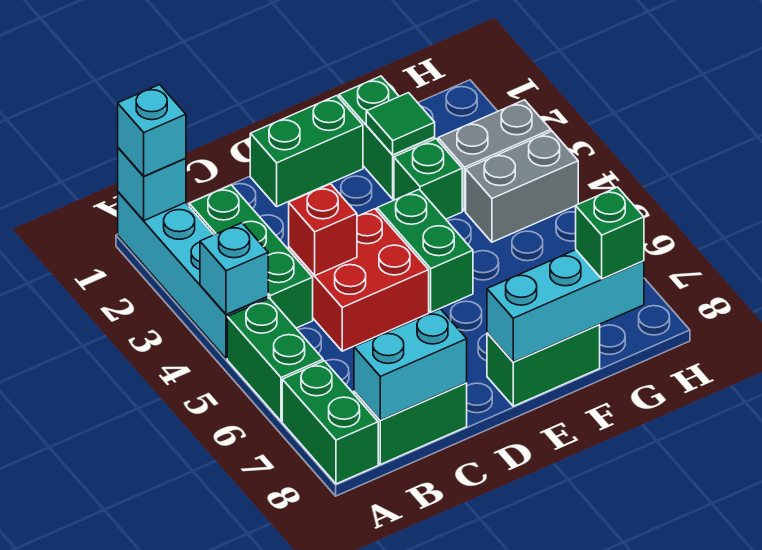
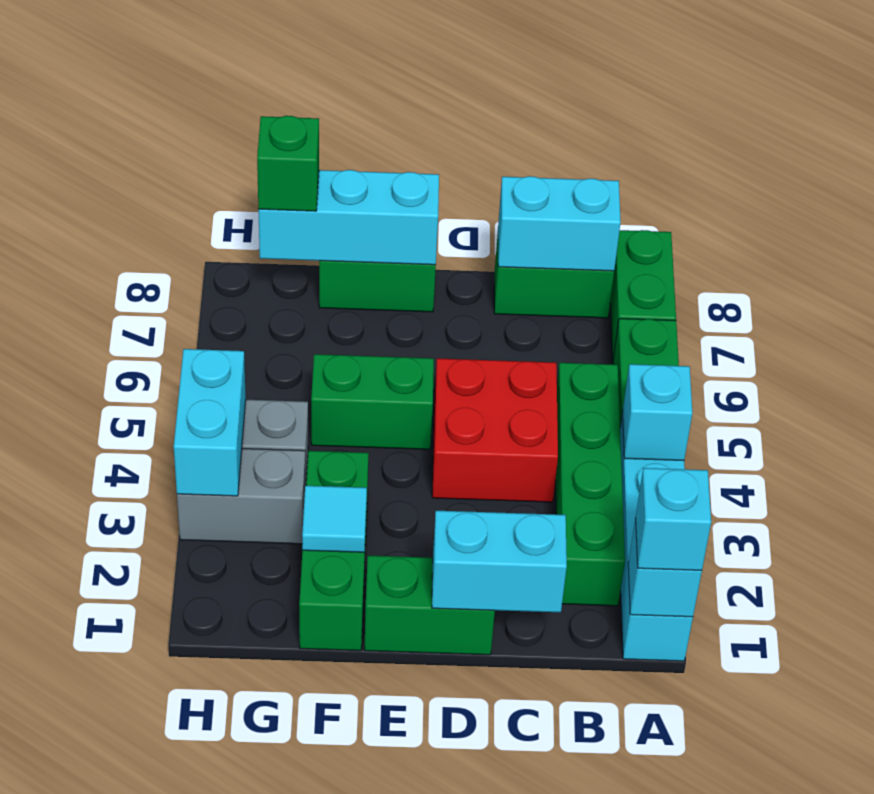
green brick B2:B4 level 1 -> green brick B2:B5 level 1
none -> cyan brick C1:D1 level 2
red brick C4 level 2 -> none
green brick E4:E5 level 1 -> green brick E5:F5 level 1
green tile F2 level 2 -> cyan tile F2 level 2
none -> cyan brick H3:H4 level 2

